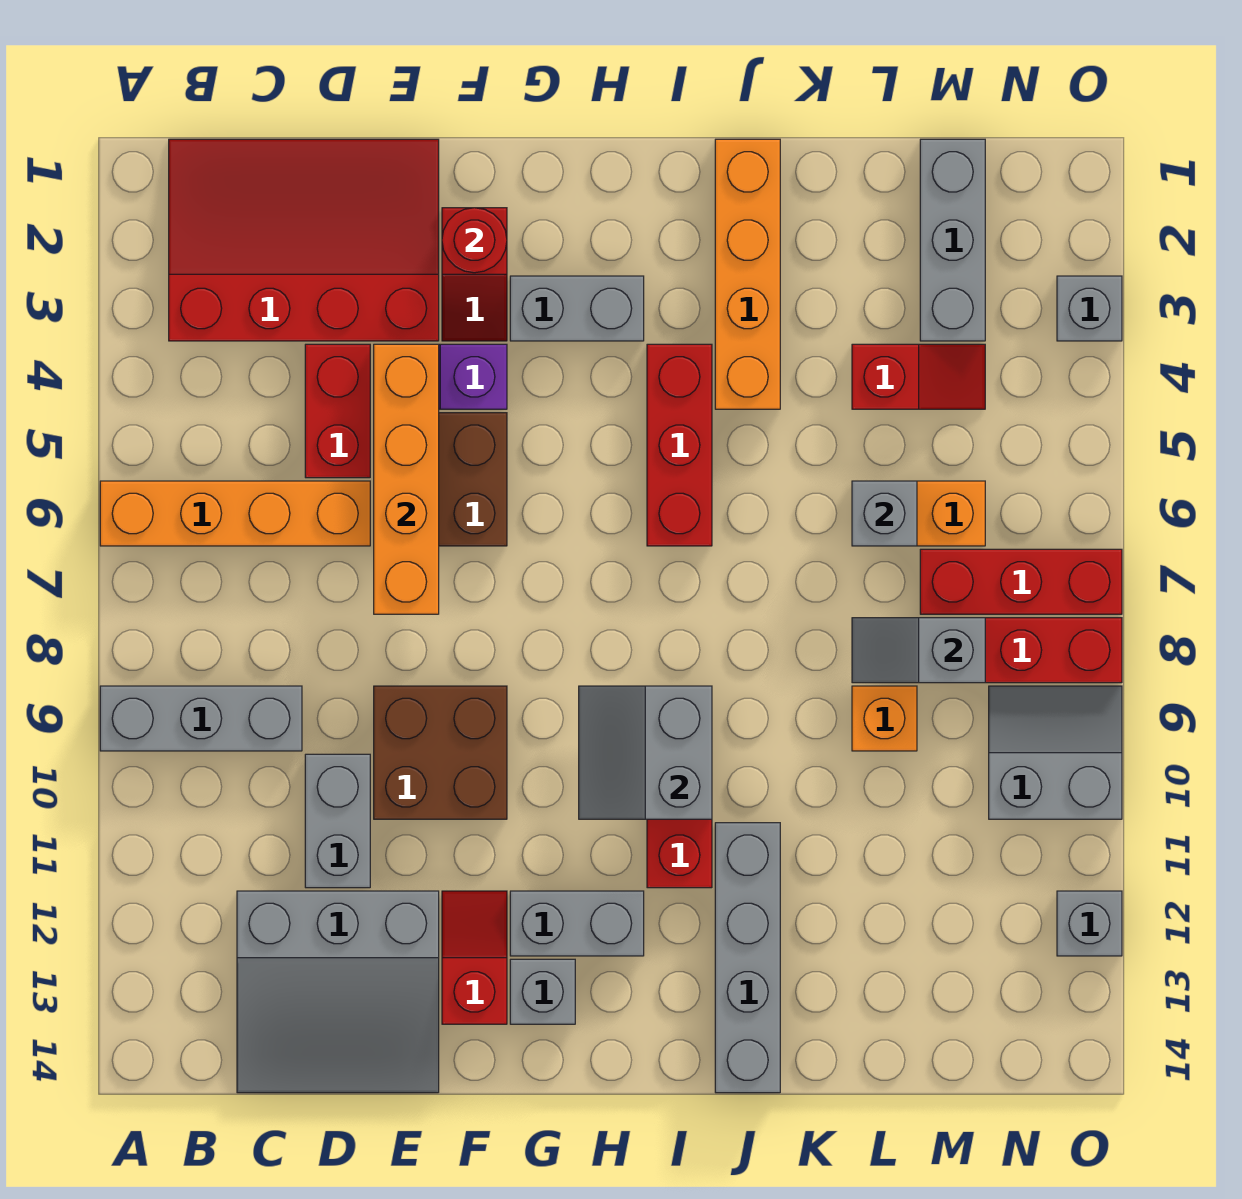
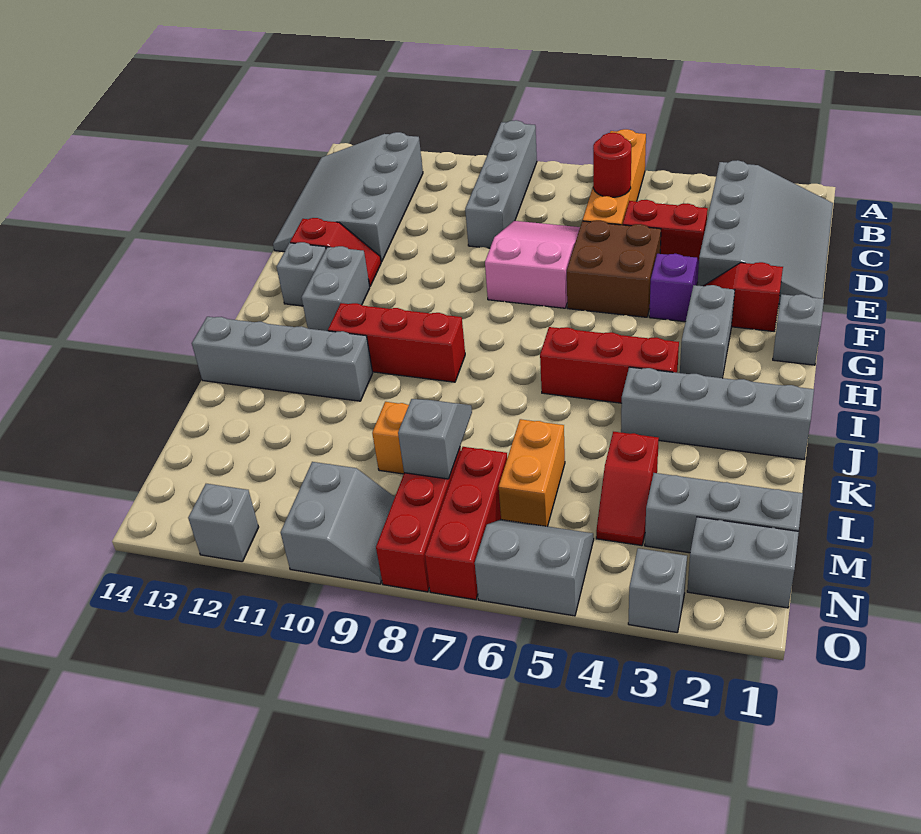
grey brick A9:C9 level 1 -> grey brick A9:D9 level 1
red slope B1:E3 level 1 top 3 -> grey slope B1:E3 level 1 top 3
grey slope C12:E14 level 1 top 12 -> grey slope B12:E14 level 1 top 12
none -> pink slope D7:F8 level 1 top F
grey brick D10:D11 level 1 -> grey brick N1:N2 level 1
orange brick E4:E7 level 2 -> none
brown brick E9:F10 level 1 -> none
red round brick F2 level 2 -> red round brick C6 level 2
grey slope H9:I10 level 2 top I -> grey slope N5:O6 level 1 top O
orange brick J1:J4 level 1 -> grey brick J1:J4 level 1
grey brick L6 level 2 -> grey brick G1 level 1

